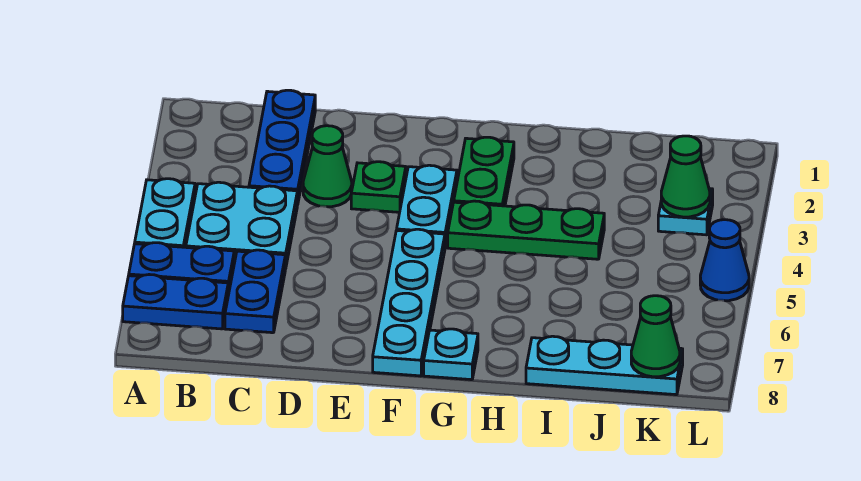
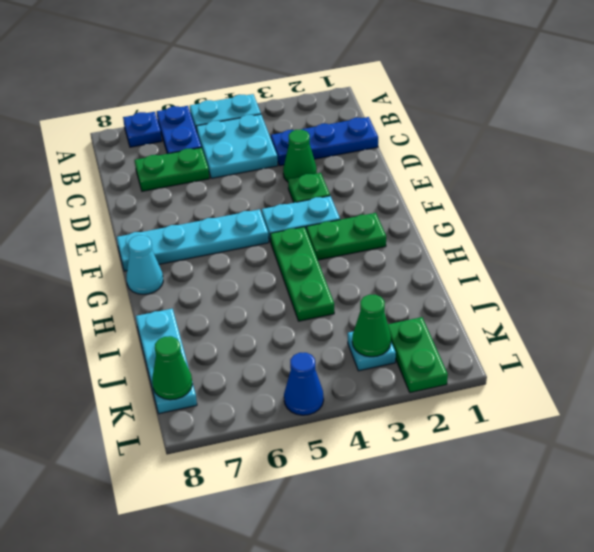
blue plate A7:B7 level 1 -> blue plate A7 level 1
blue plate C6:C7 level 1 -> green plate C6:C7 level 1
cyan plate G8 level 1 -> cyan cone G8 level 1
none -> green plate K2:L2 level 1

